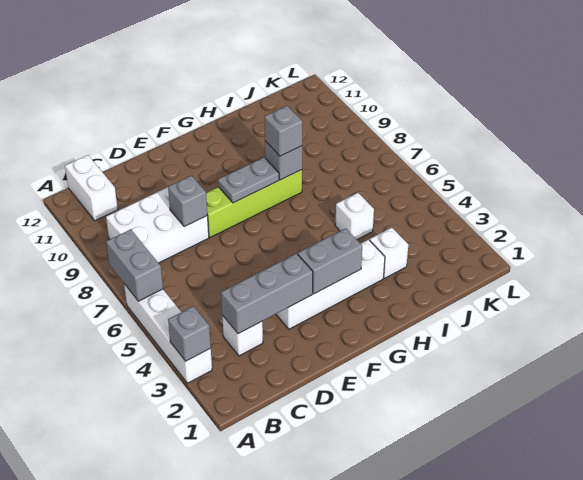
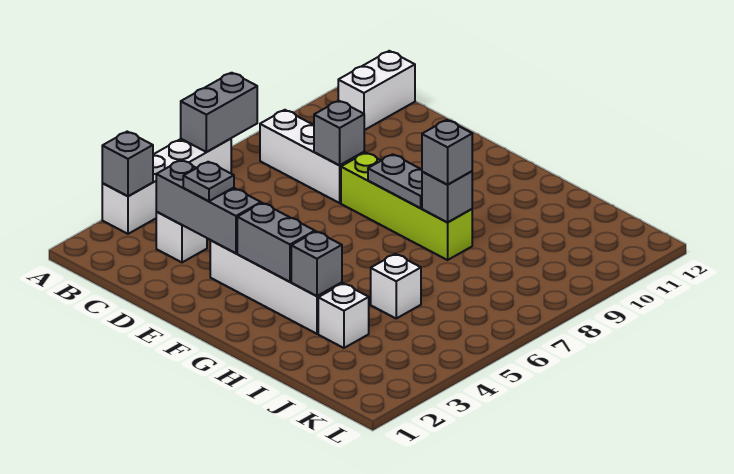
white brick B8:D9 level 1 -> white brick B8:D8 level 1
none -> grey plate D3 level 3
none -> grey brick H3 level 2

